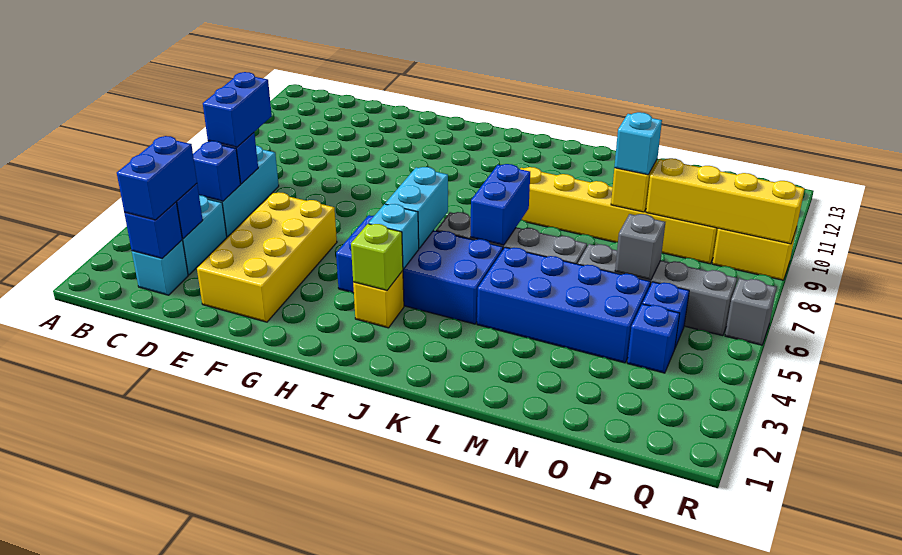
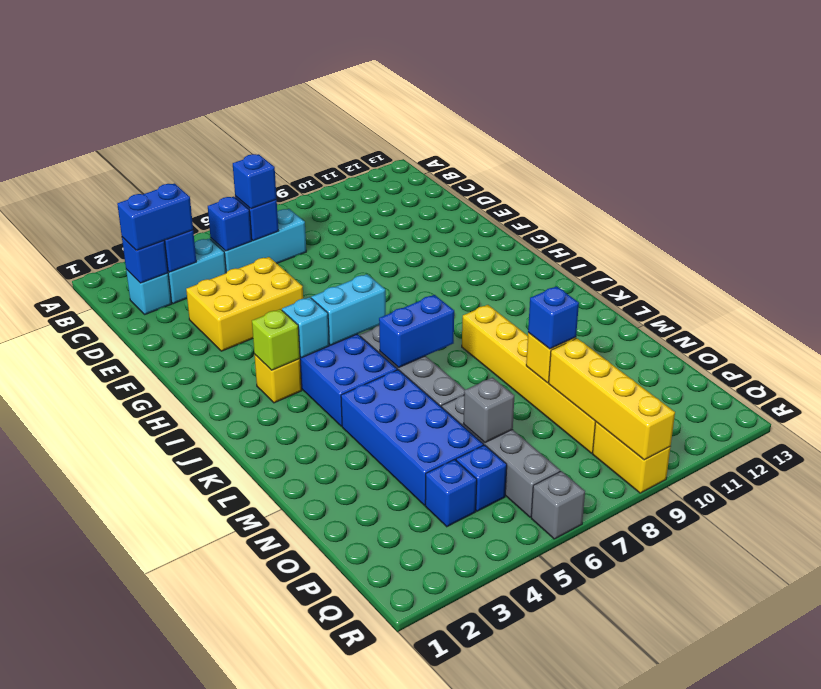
blue brick C6:C7 level 3 -> blue brick C6 level 3
yellow brick E2:F5 level 1 -> yellow brick E3:F5 level 1
cyan brick N9 level 3 -> blue brick N9 level 3

